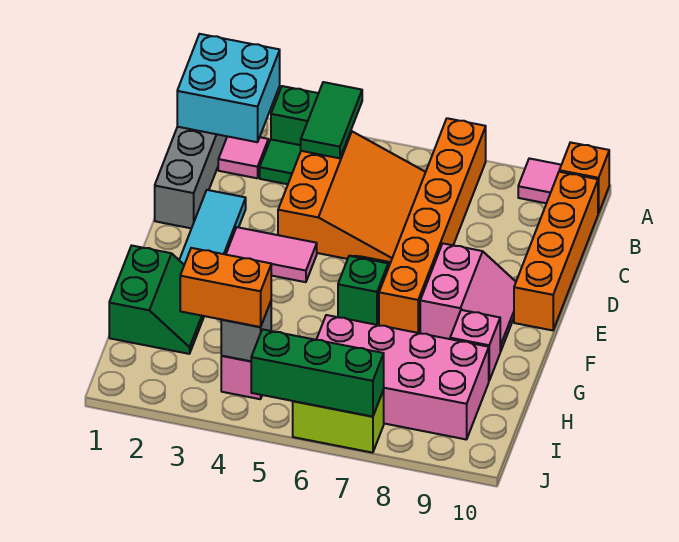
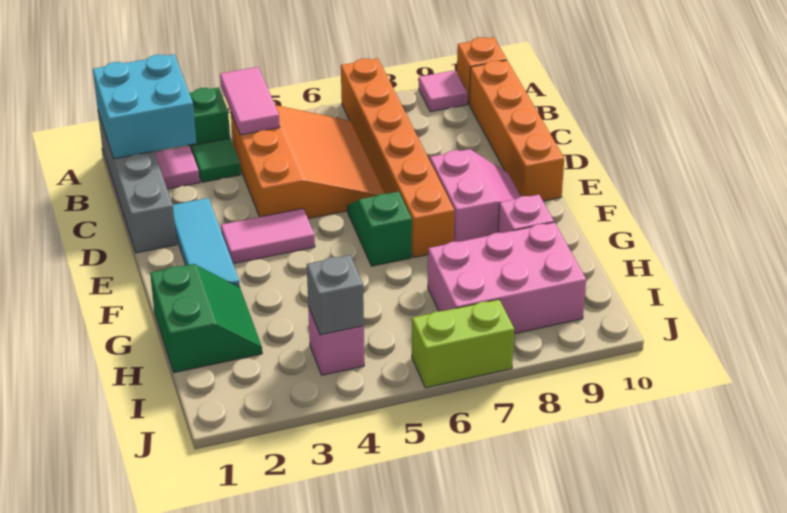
green tile A4:B4 level 2 -> pink tile A4:B4 level 2
pink brick H6:I9 level 1 -> pink brick H7:I9 level 1
orange brick I3:I4 level 3 -> none
green brick J5:J7 level 2 -> none

